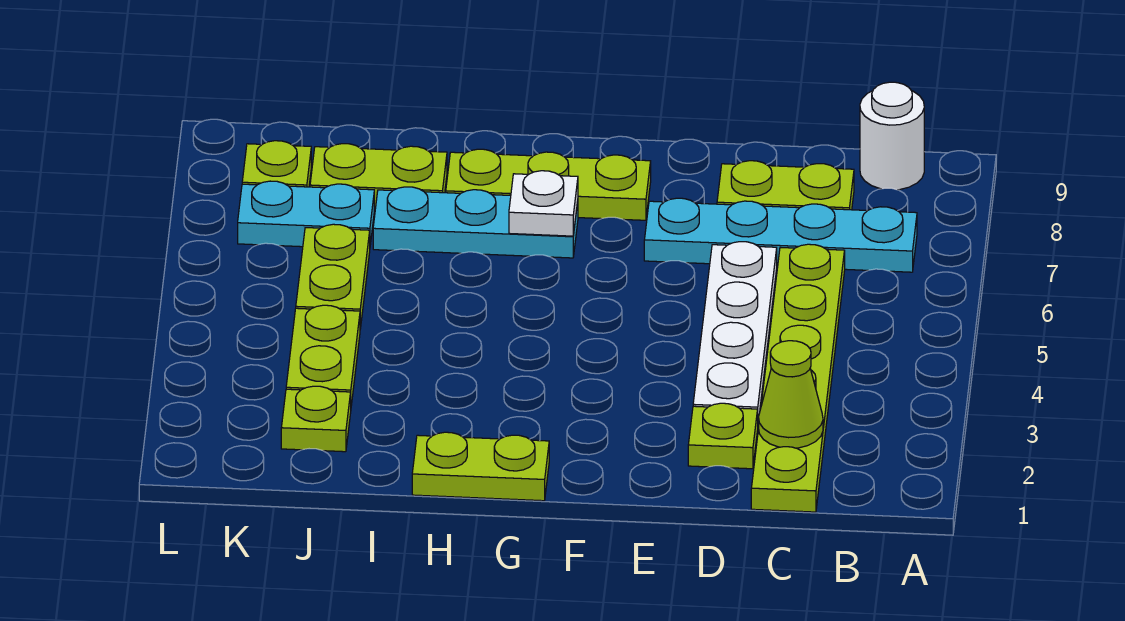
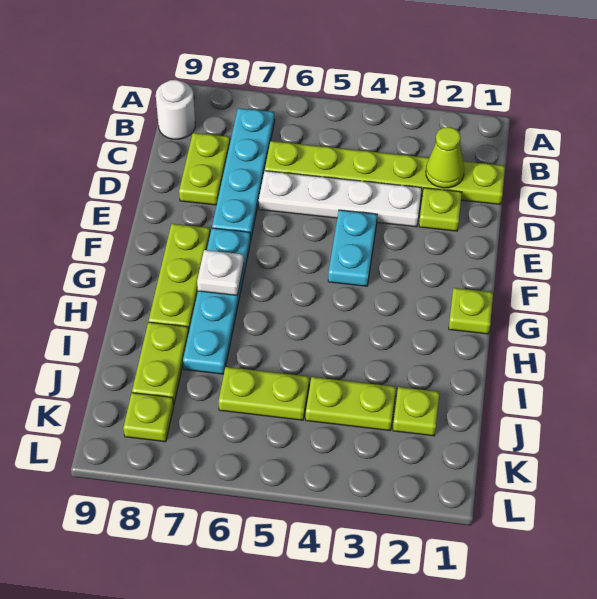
lime plate G1:H1 level 1 -> lime plate G1 level 1
cyan plate G7:I7 level 1 -> cyan plate F7:I7 level 1
cyan plate J7:K7 level 1 -> cyan plate E4:F4 level 1

